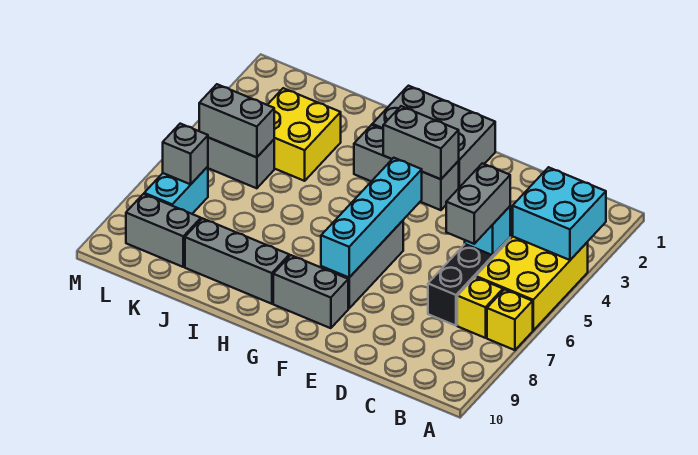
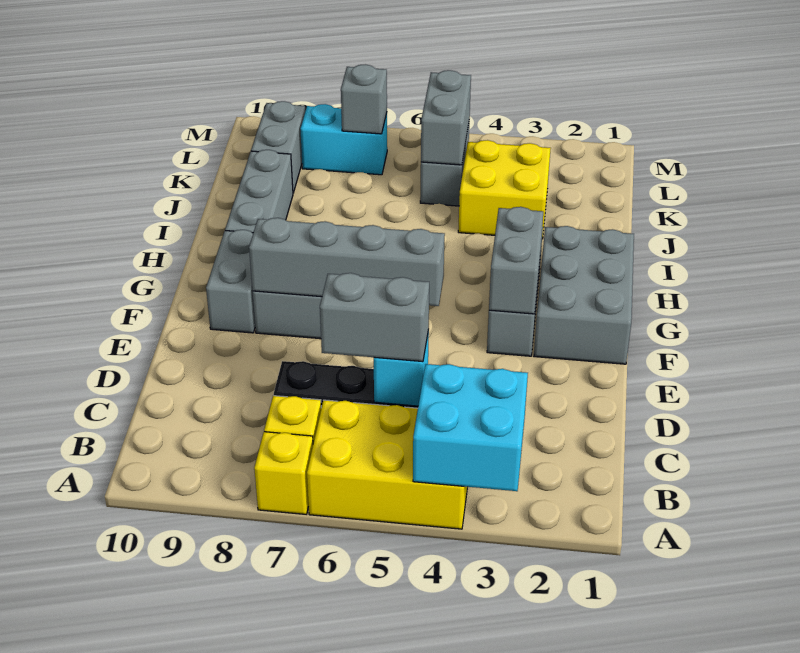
cyan brick F5:F8 level 2 -> grey brick F5:F8 level 2

